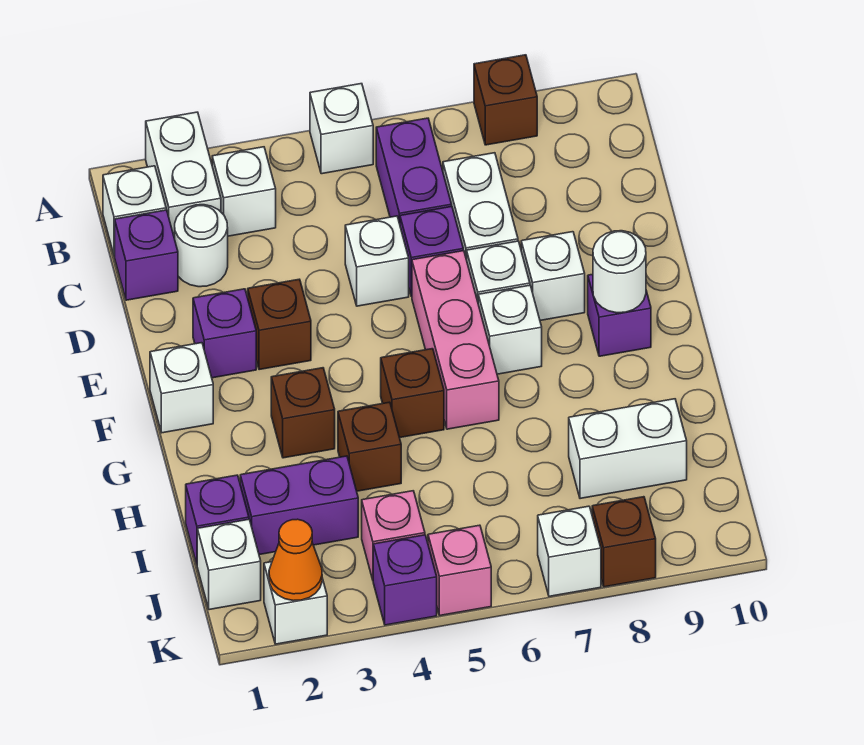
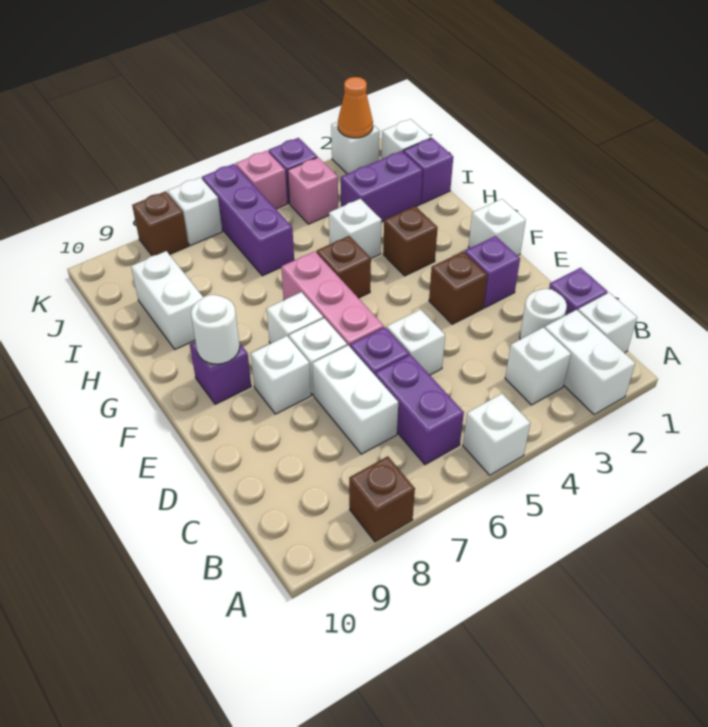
brown brick H4 level 1 -> white brick H4 level 1
none -> purple brick I6:K6 level 1
white brick I8:I9 level 1 -> white brick H9:I9 level 1

